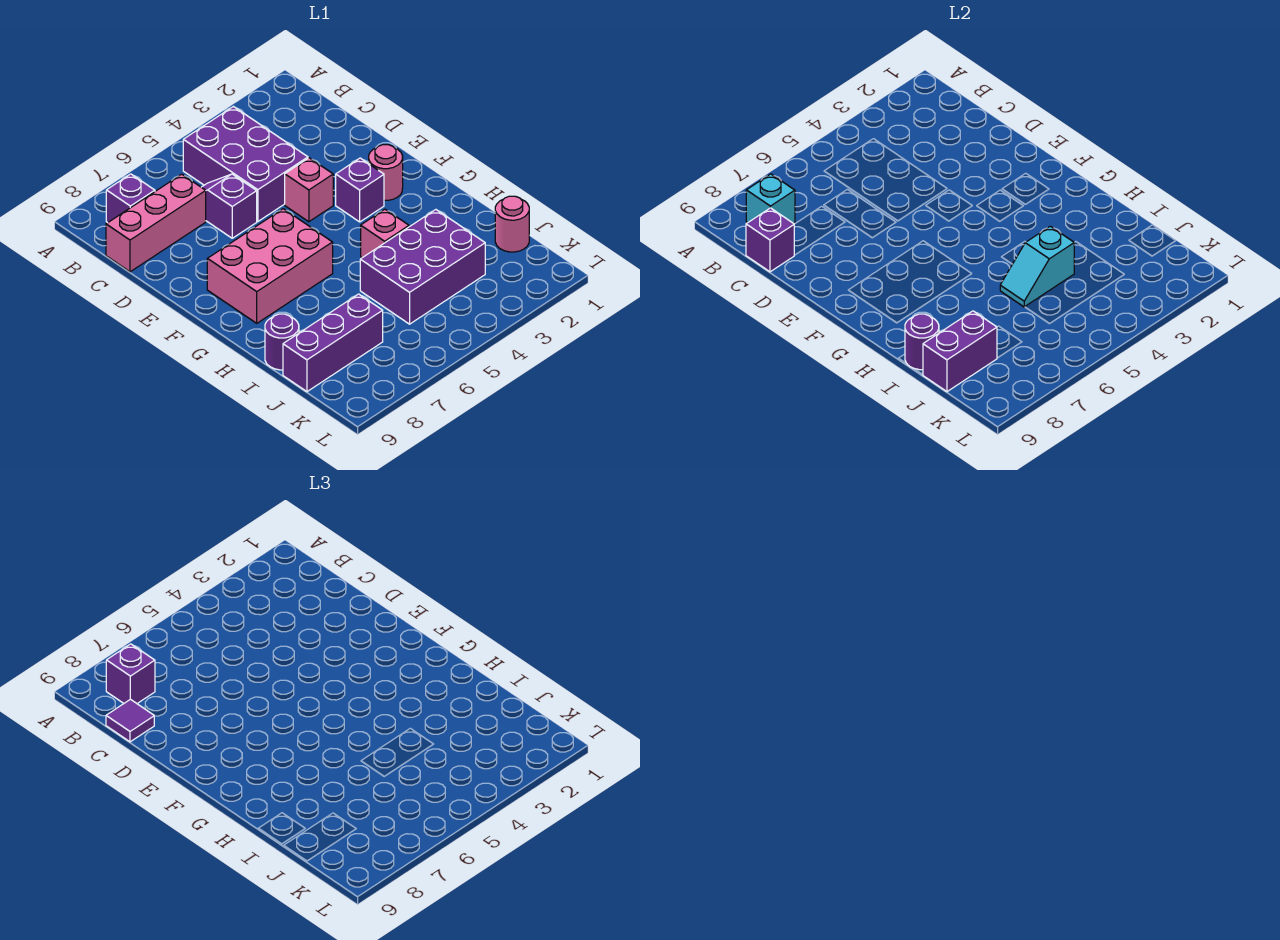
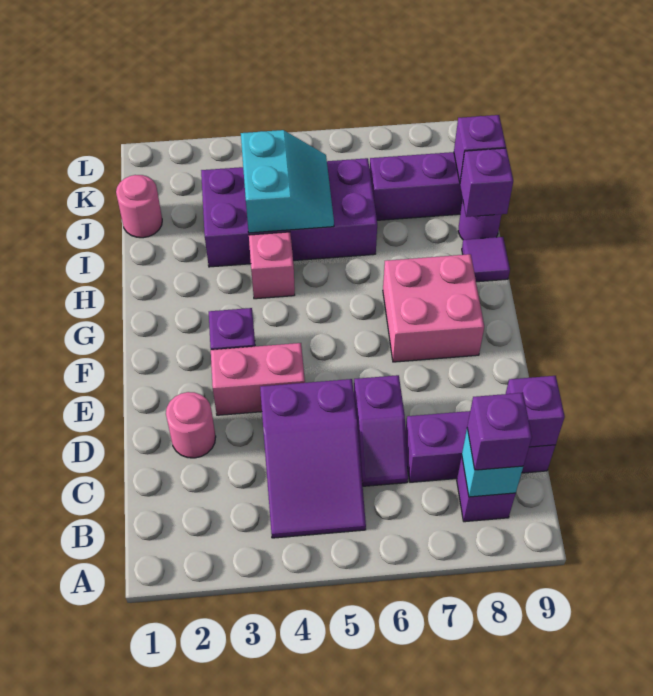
purple brick B4:D5 level 1 -> purple slope B4:D5 level 1 top D
pink brick C7:C9 level 1 -> purple brick C7:C9 level 1
purple tile C9 level 3 -> purple tile H9 level 1
pink brick E4 level 1 -> pink brick E3:E4 level 1
pink round brick F2 level 1 -> pink round brick D2 level 1
pink brick F6:G8 level 1 -> pink brick F7:G8 level 1
purple brick I3:J5 level 1 -> purple brick I3:J6 level 1
cyan slope I4:I5 level 2 top 4 -> cyan slope I4:J5 level 2 top 4
purple round brick I9 level 2 -> purple brick I9 level 2
purple brick J8:J9 level 2 -> purple brick J9 level 2

